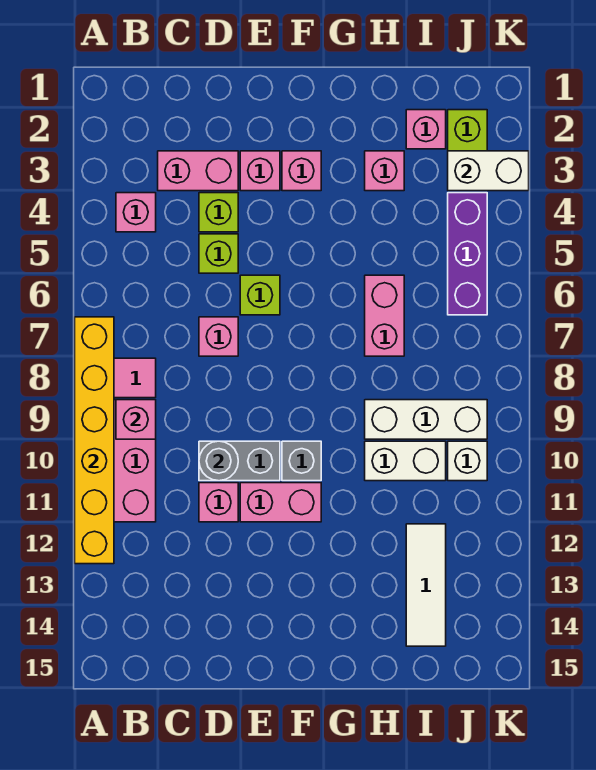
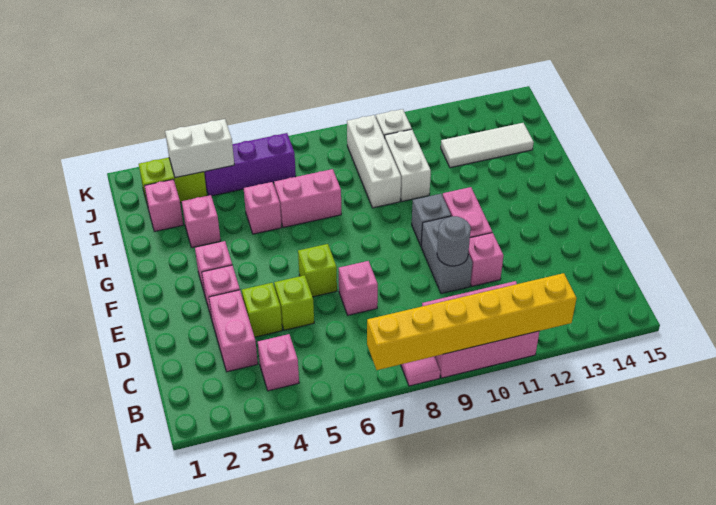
pink brick B9 level 2 -> pink brick H5 level 1
white brick J3:K3 level 2 -> white brick J3:J4 level 2

